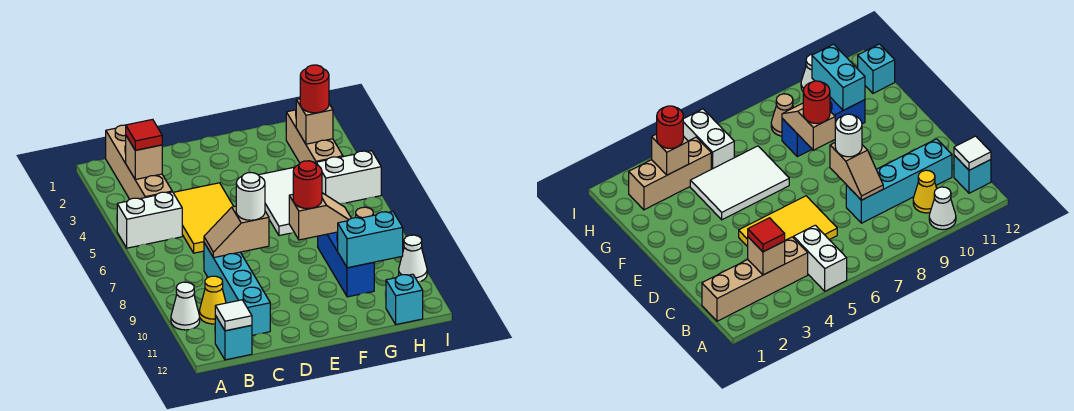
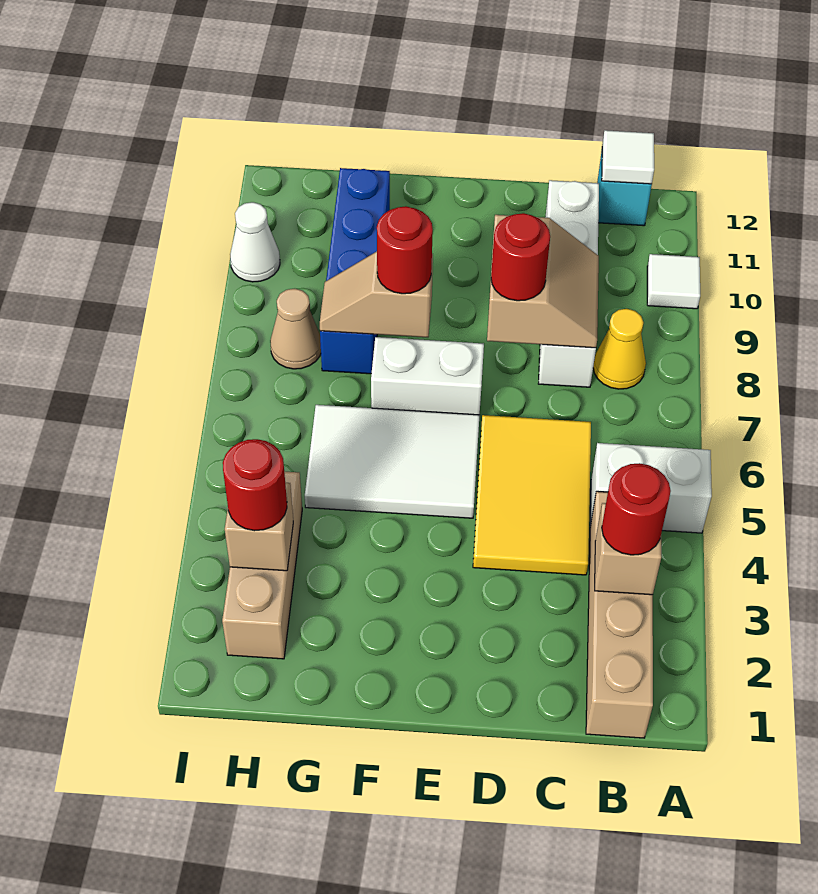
white cone A10 level 1 -> white tile A10 level 1
red tile B3 level 3 -> red round brick B3 level 3
yellow cone B10 level 1 -> yellow cone B8 level 1
cyan brick C8:C11 level 1 -> white brick C8:C11 level 1
tan slope C8:D8 level 2 top D -> tan slope C8:D9 level 2 top D
white round brick D8 level 3 -> red round brick D8 level 3
white tile F4:G6 level 1 -> white tile E5:G6 level 1
blue brick G8:G10 level 1 -> blue brick G8:G11 level 1
cyan brick G10:H10 level 2 -> none
white brick H5:I5 level 1 -> white brick E7:F7 level 1
cyan brick H12 level 1 -> none

